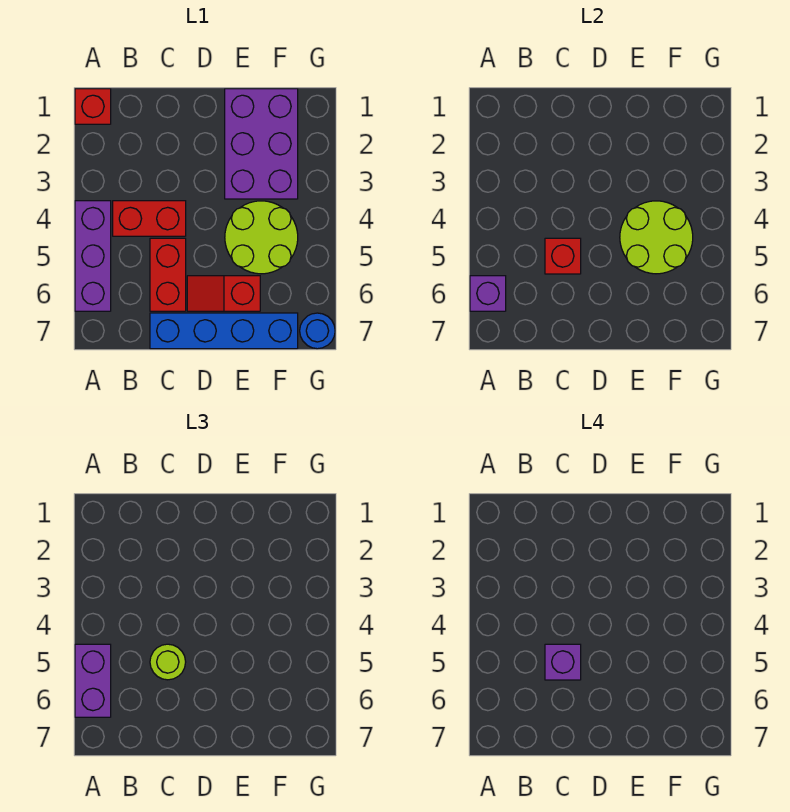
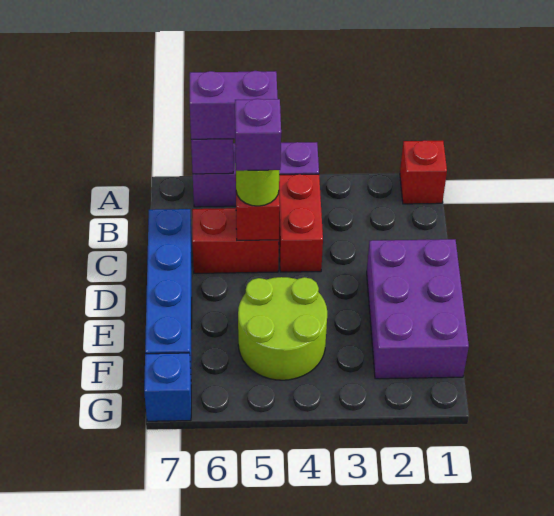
red slope D6:E6 level 1 top E -> none
purple brick E1:F3 level 1 -> purple brick D1:F2 level 1
lime round brick E4:F5 level 2 -> none
blue round brick G7 level 1 -> blue brick G7 level 1

